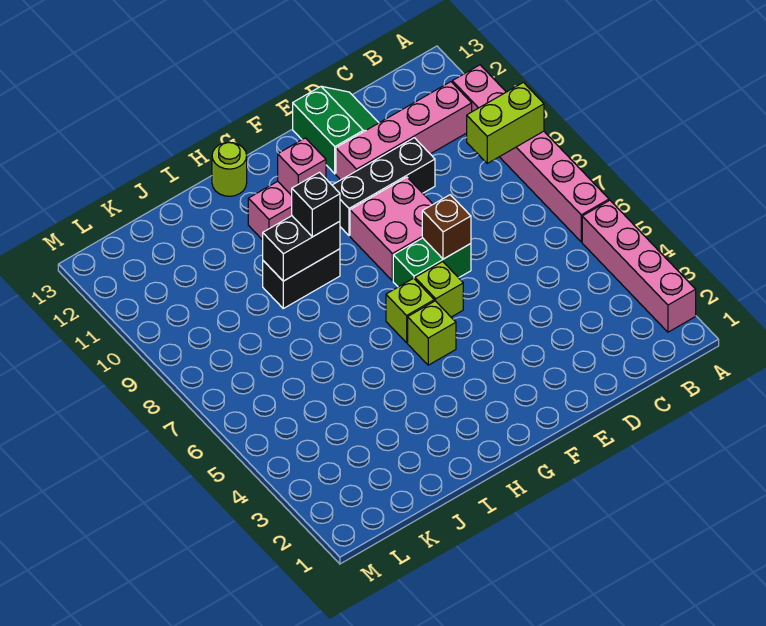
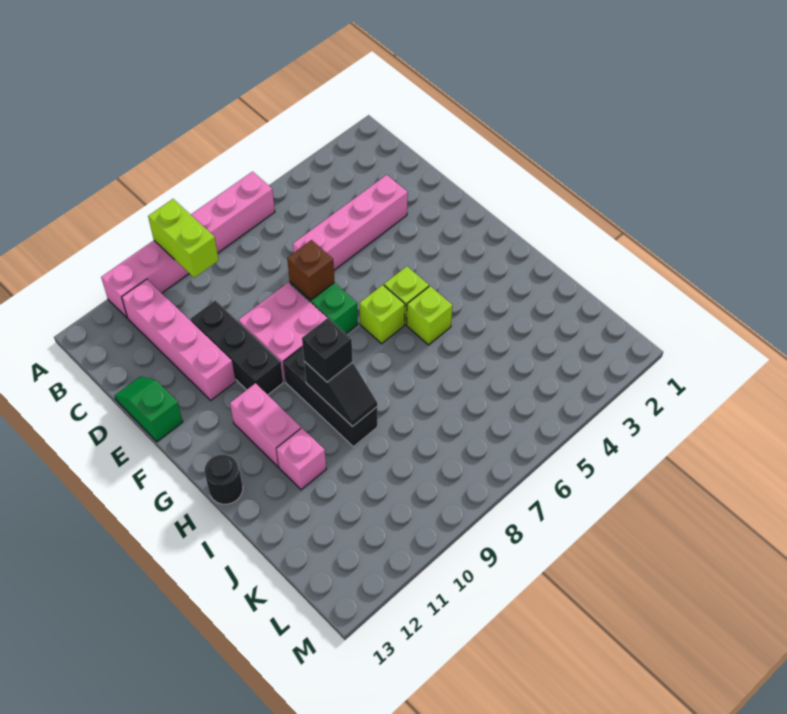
pink brick A2:A5 level 1 -> pink brick D3:D6 level 1
green slope D12:E13 level 1 top E -> green slope D13:E13 level 1 top E
lime brick F6 level 1 -> lime brick H5 level 1
pink brick G11 level 2 -> pink brick I11 level 1
black brick H9:I9 level 1 -> black brick G9:I9 level 1
black brick H9:I9 level 2 -> black slope H9:I9 level 2 top H
lime round brick H13 level 1 -> black round brick H13 level 1

